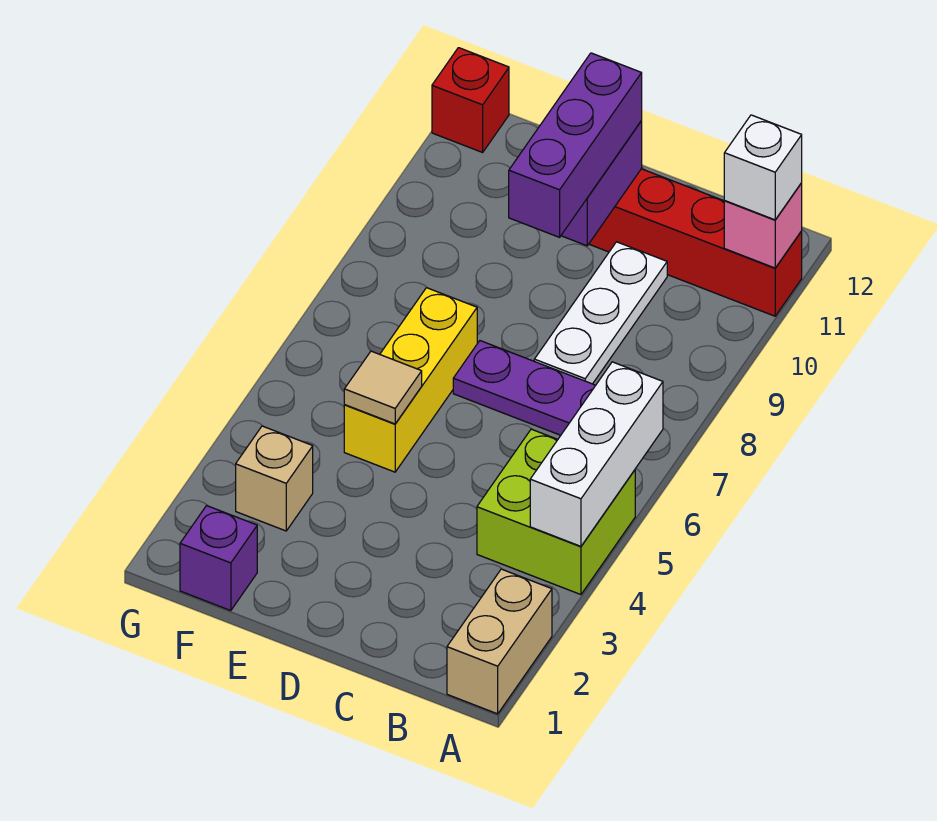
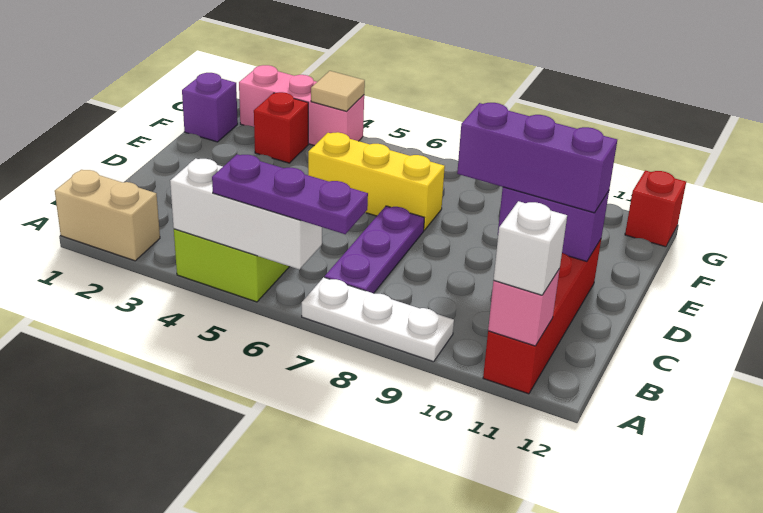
none -> purple plate A5:A7 level 3
white plate C8:C10 level 1 -> white plate A7:A9 level 1
tan tile E5 level 2 -> tan tile G4 level 2
tan brick F3 level 1 -> red brick F3 level 1
none -> pink brick G2:G4 level 1

